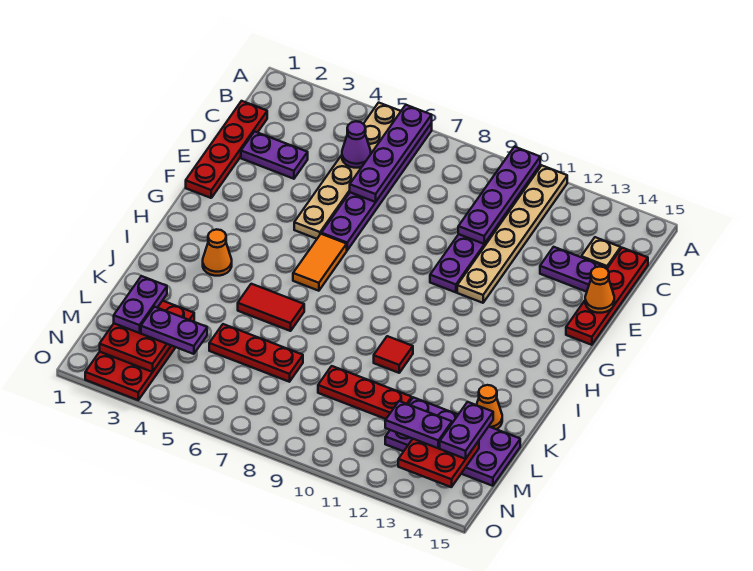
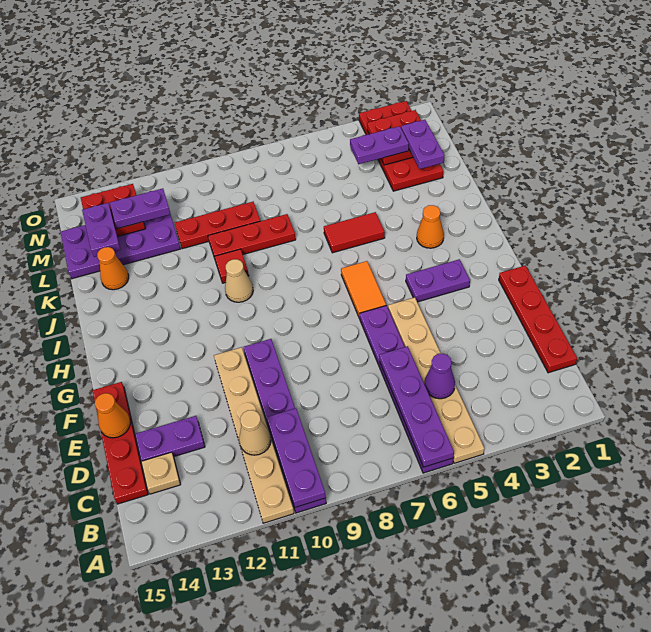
purple plate A10:D10 level 2 -> purple plate A10:C10 level 2
none -> tan cone C11 level 2
purple plate D2:D3 level 1 -> purple plate G3:G4 level 1
none -> tan cone I10 level 1
red plate L5:L7 level 1 -> red plate K8:K10 level 1

